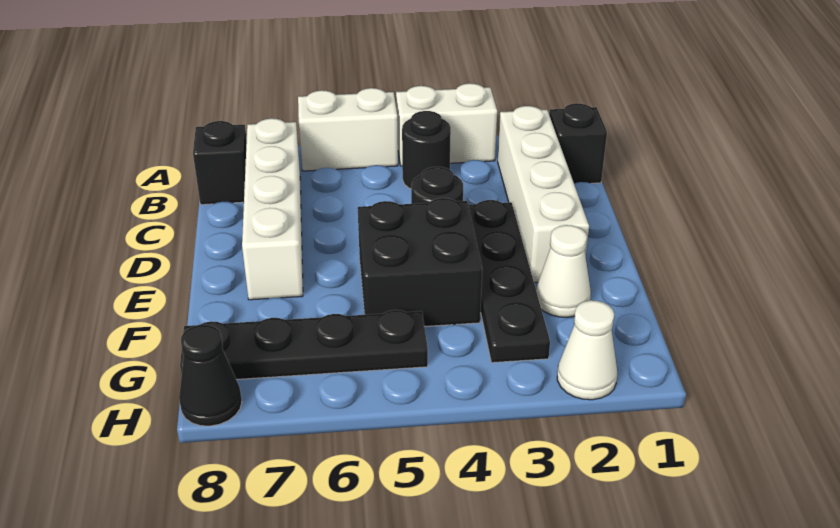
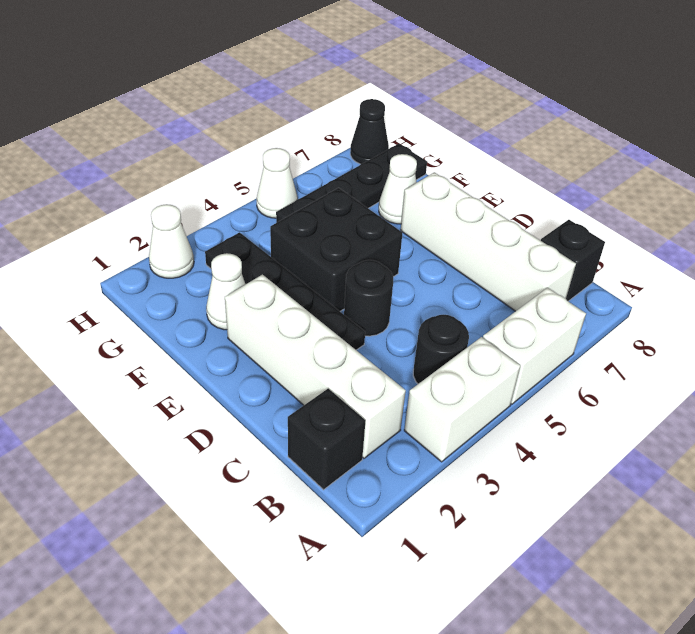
none -> white cone F7 level 1
none -> white cone H5 level 1

